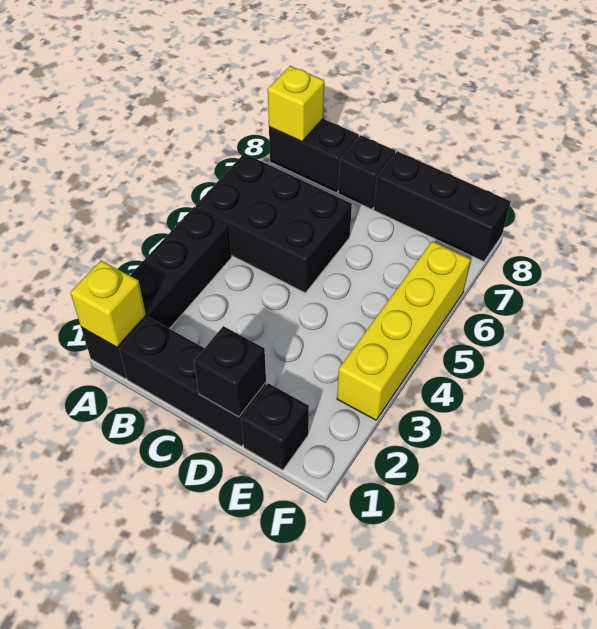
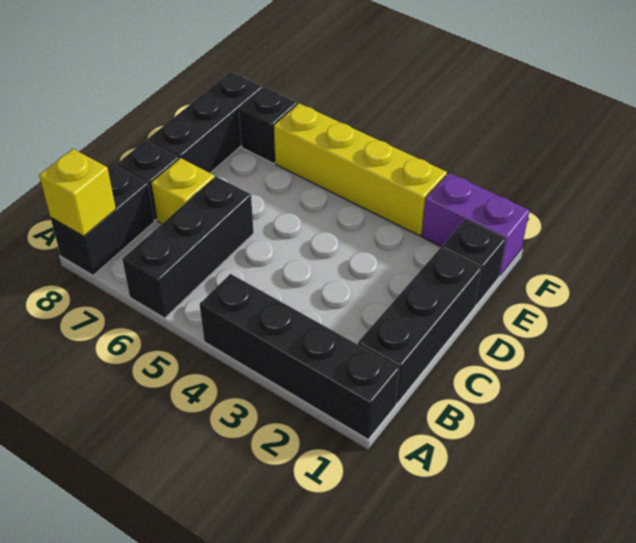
yellow brick A1 level 2 -> yellow brick C7 level 1
black brick A5:C6 level 1 -> black brick A6:C6 level 1
black brick D1 level 2 -> black brick F7 level 1
none -> purple brick F1:F2 level 1

